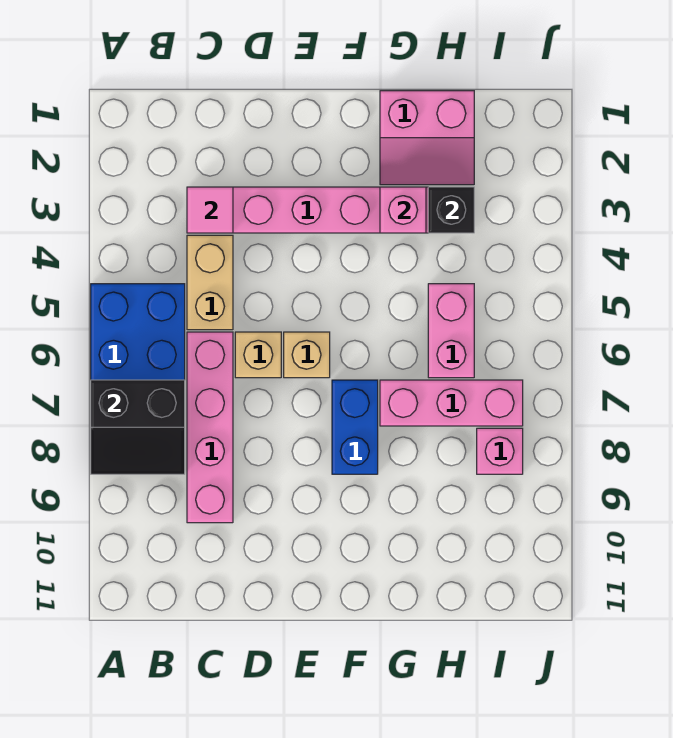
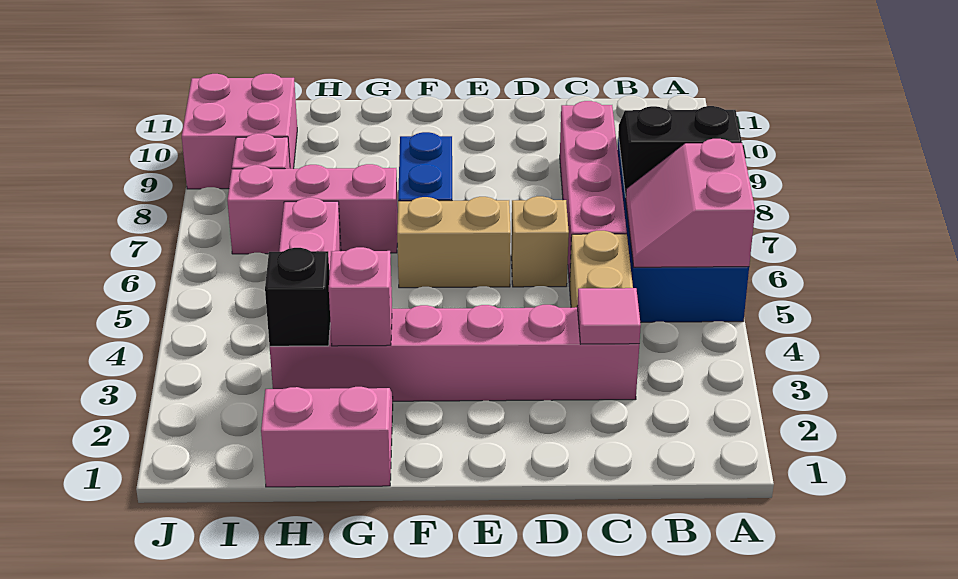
none -> pink slope A5:B6 level 2 top A
tan brick E6 level 1 -> tan brick E6:F6 level 1
none -> pink brick I9:J10 level 1

